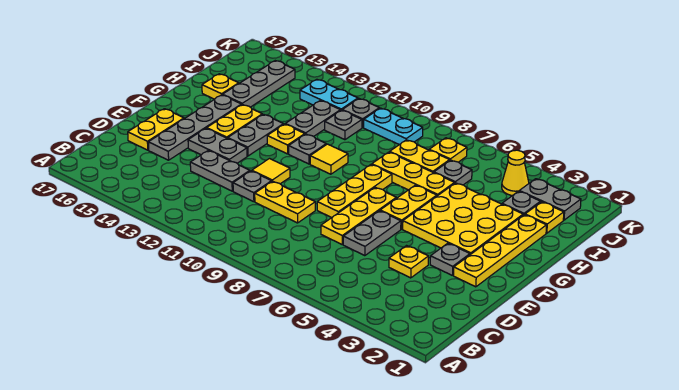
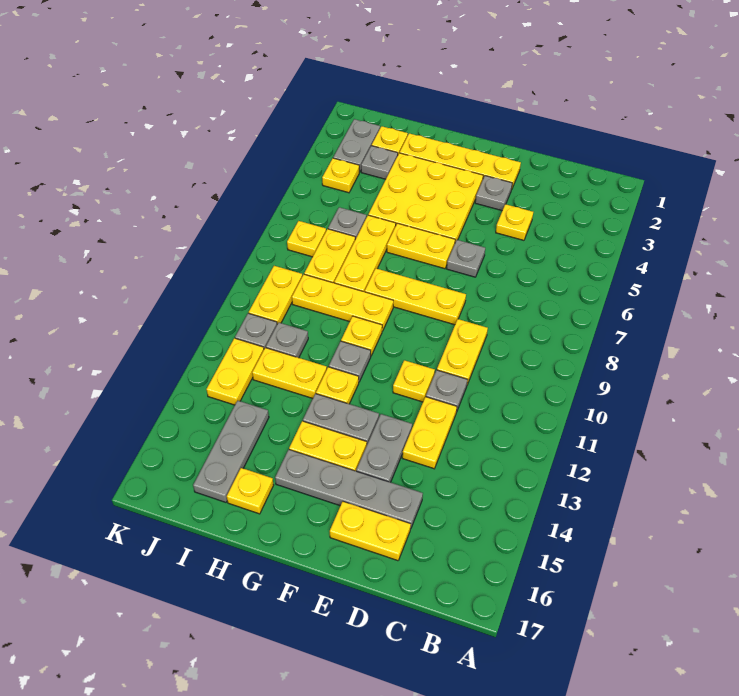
grey plate D6:E6 level 1 -> grey plate E6 level 1
yellow plate D7:F7 level 1 -> yellow plate G9:I9 level 1
grey plate D12:D13 level 1 -> yellow plate D12:D13 level 1
yellow tile E11 level 1 -> yellow plate E11 level 1
yellow tile G10 level 1 -> yellow plate G10 level 1
grey plate H12:I12 level 1 -> yellow plate H12:I12 level 1
grey plate H15:J15 level 1 -> grey plate I14:I16 level 1
yellow cone J4 level 1 -> yellow plate J4 level 1
cyan plate J9:J10 level 1 -> yellow plate J9:J10 level 1
cyan plate J12:J13 level 1 -> yellow plate J12:J13 level 1

